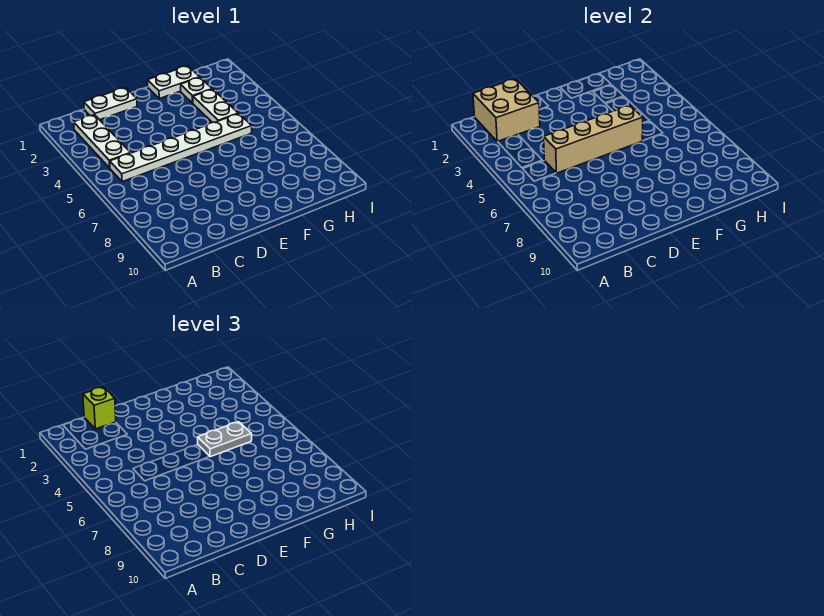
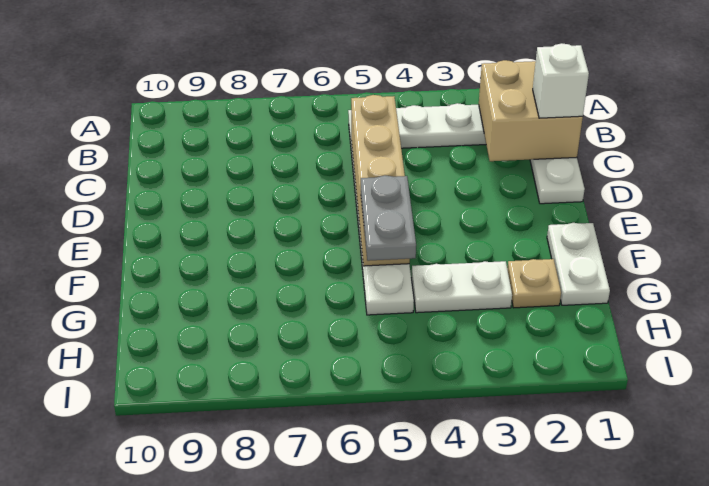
lime brick C1 level 3 -> white brick C1 level 3
white plate G2 level 1 -> tan plate G2 level 1

